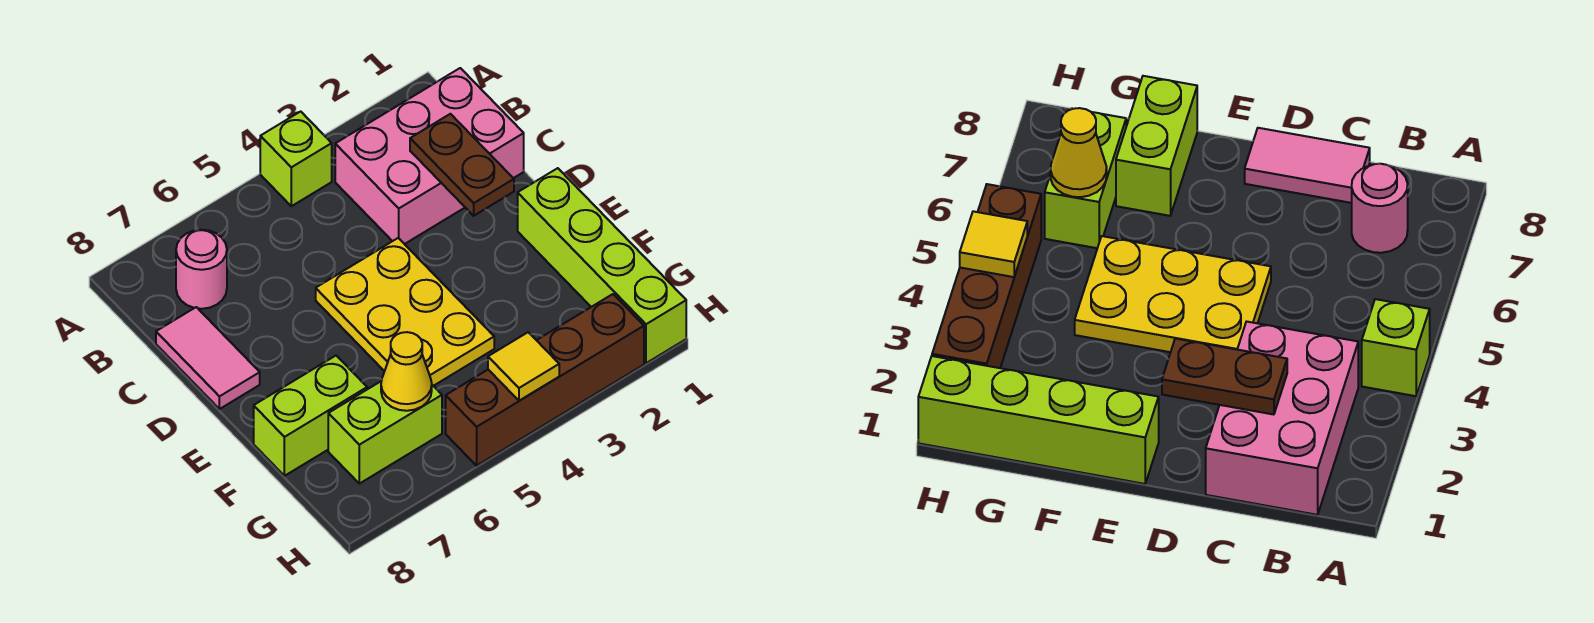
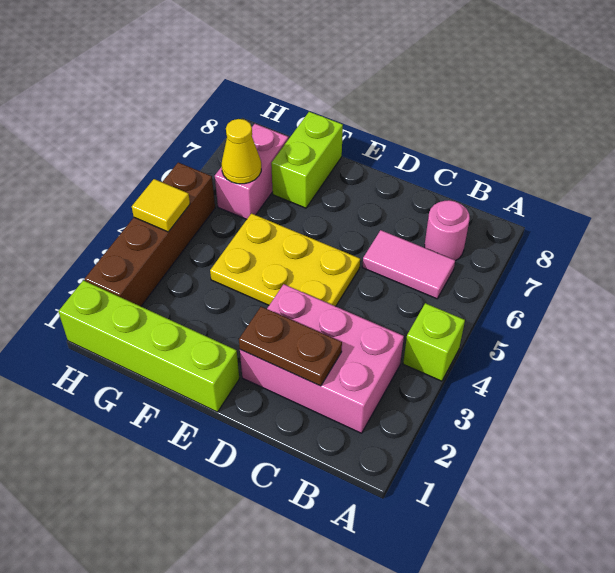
pink brick B1:C3 level 1 -> pink brick B2:D3 level 1
pink tile C8:D8 level 1 -> pink tile B6:C6 level 1
lime brick G6:G7 level 1 -> pink brick G6:G7 level 1

